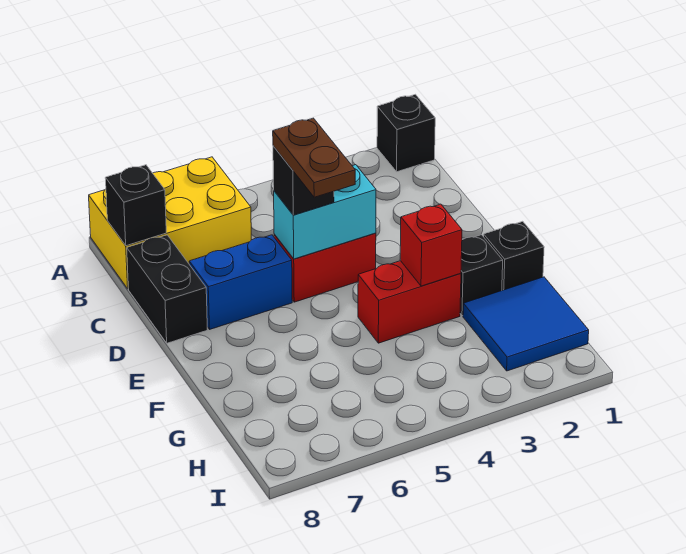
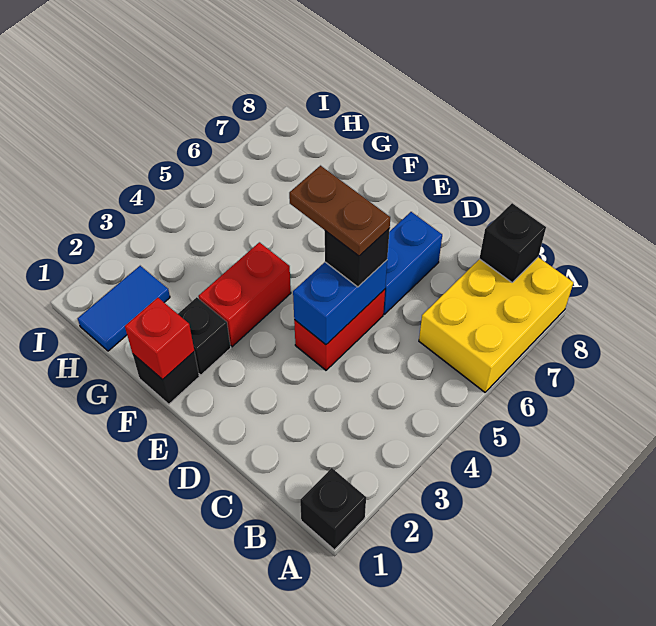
black brick C8:D8 level 1 -> none
cyan brick D4:D5 level 2 -> blue brick D4:D5 level 2
red brick F3 level 2 -> red brick F1 level 2
blue tile G1:H2 level 1 -> blue tile H1:H2 level 1

